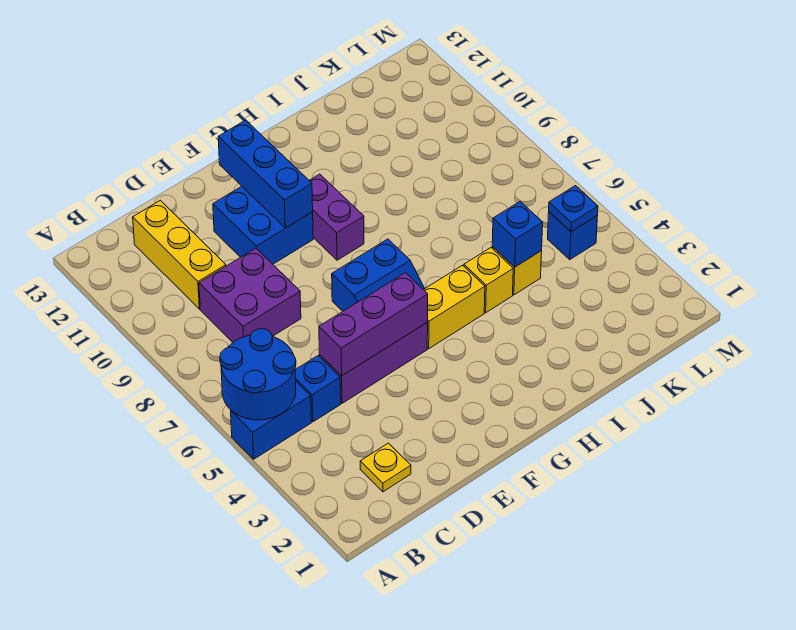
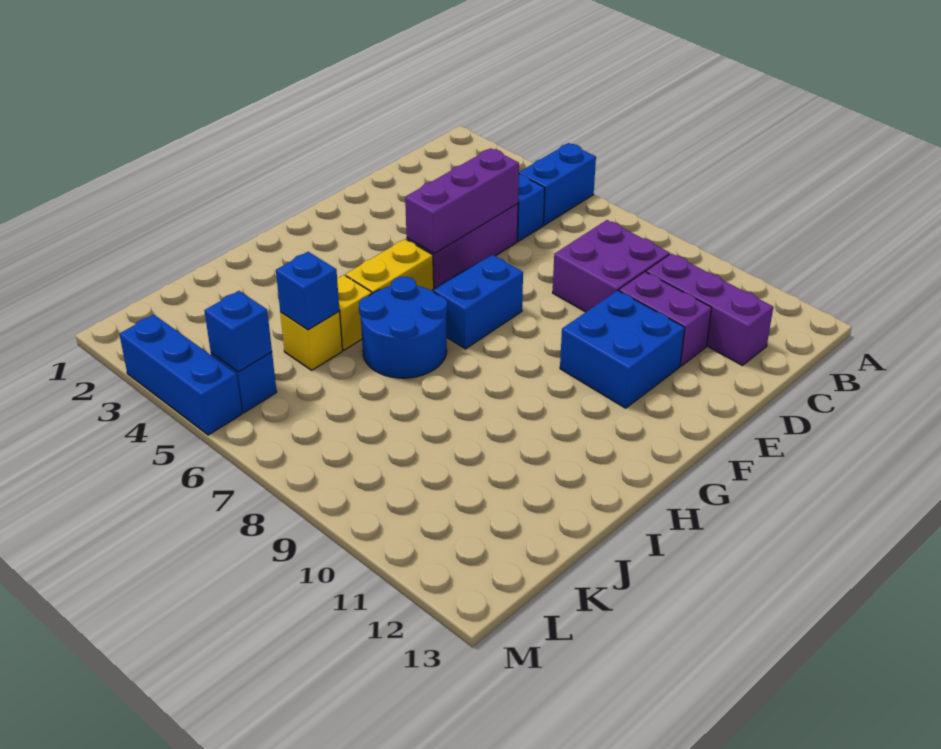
blue round brick A5:B6 level 2 -> blue round brick H6:I7 level 1
yellow plate C2 level 1 -> none
yellow brick C10:C12 level 1 -> purple brick C10:C12 level 1
blue brick F10:F12 level 2 -> blue brick M3:M5 level 1
purple brick G9:G10 level 1 -> purple brick D10:D11 level 1
blue plate L5 level 2 -> blue brick L5 level 2

